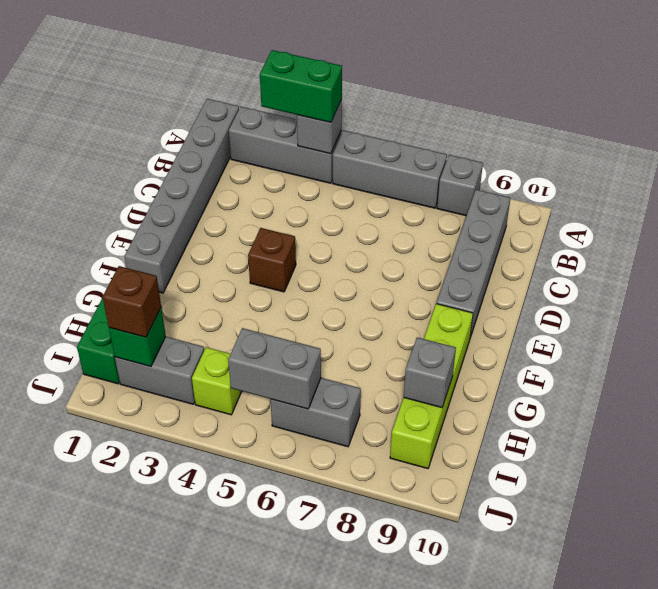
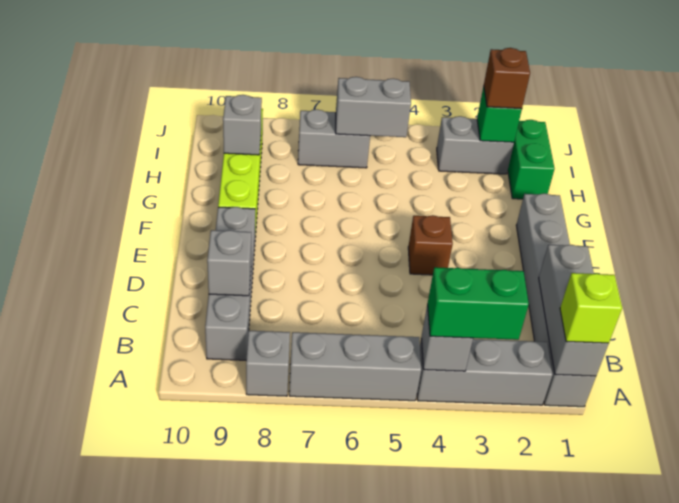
none -> grey brick A1:C1 level 2
none -> grey brick C9 level 2
lime brick I4 level 1 -> lime brick A1 level 3

